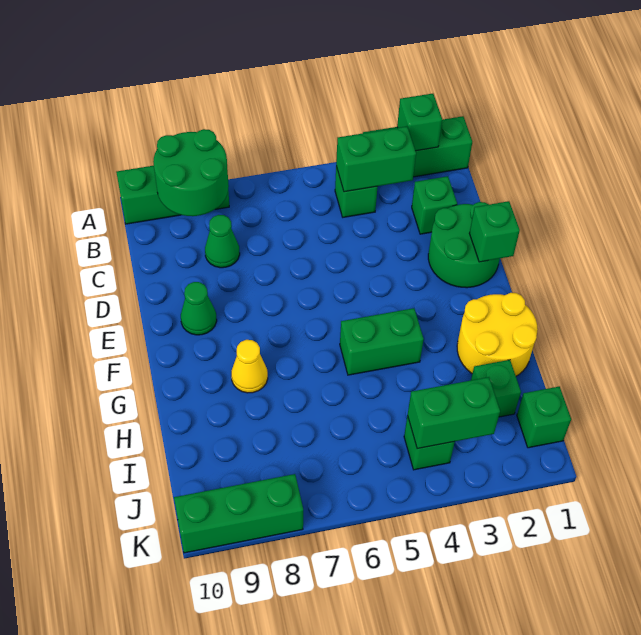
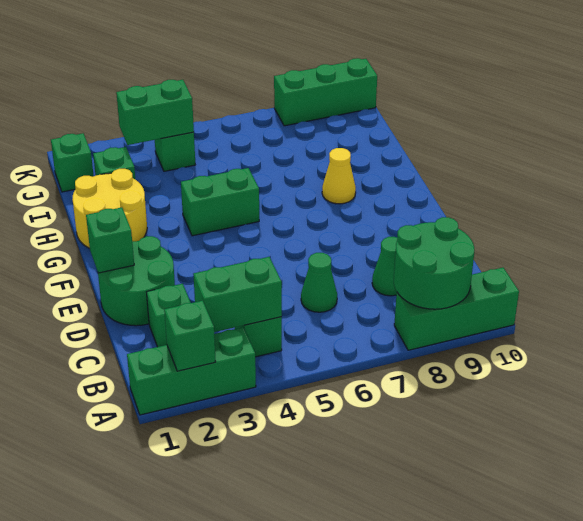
green cone E9 level 1 -> green cone C6 level 1

